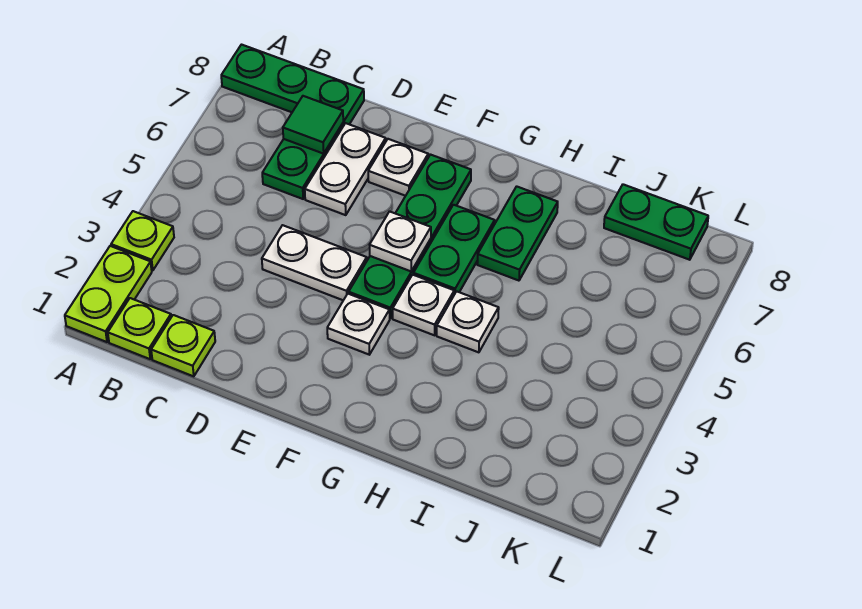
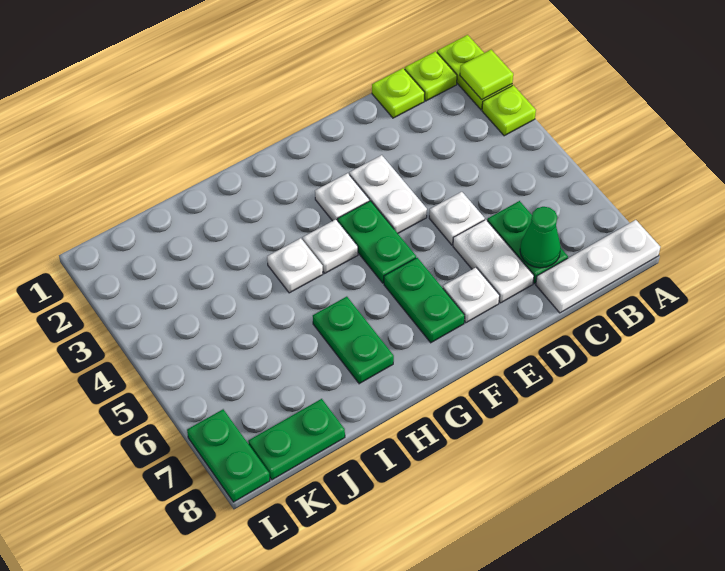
none -> lime tile A2 level 2
green plate A8:C8 level 1 -> white plate A8:C8 level 1
green tile C7 level 2 -> green cone C7 level 2
white plate D4:E4 level 1 -> white plate E3:E4 level 1
white plate F5 level 2 -> white plate D5 level 1
green plate G5:G6 level 1 -> green plate L7:L8 level 1

